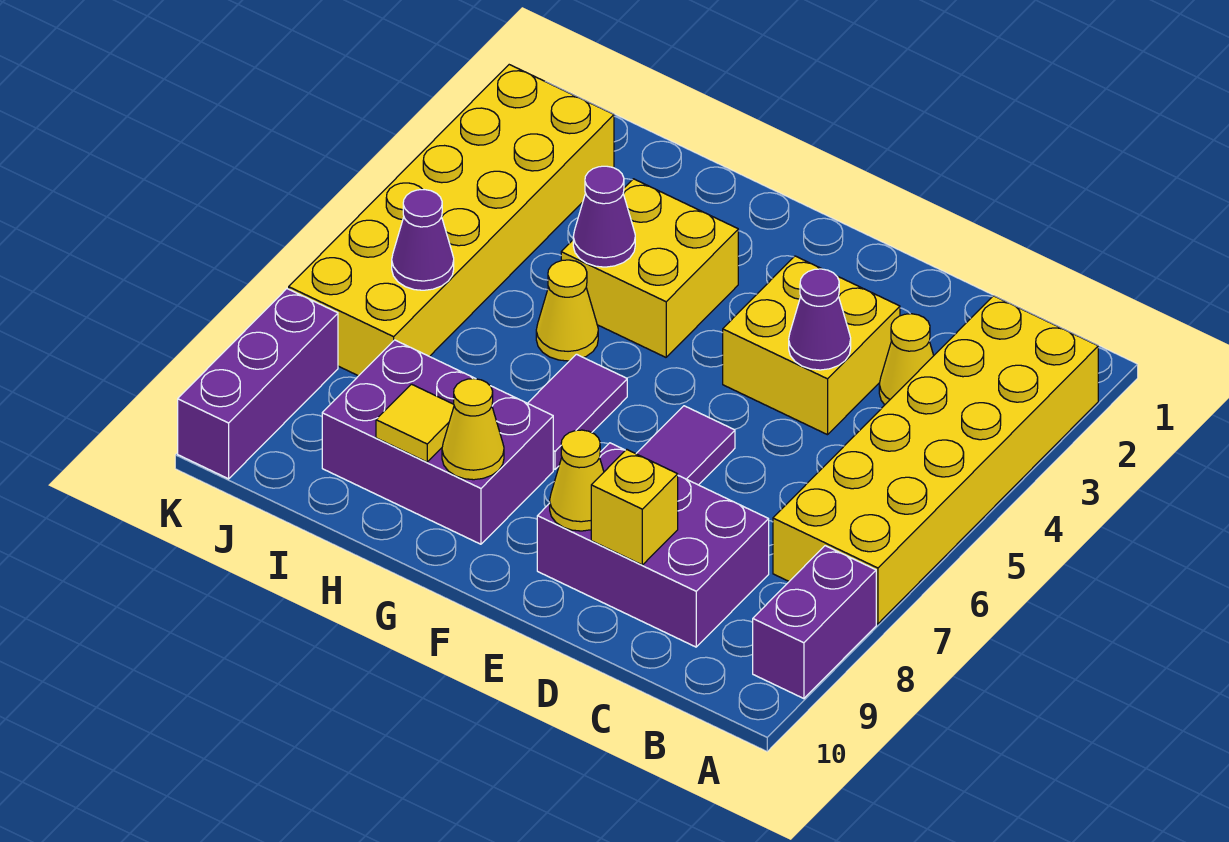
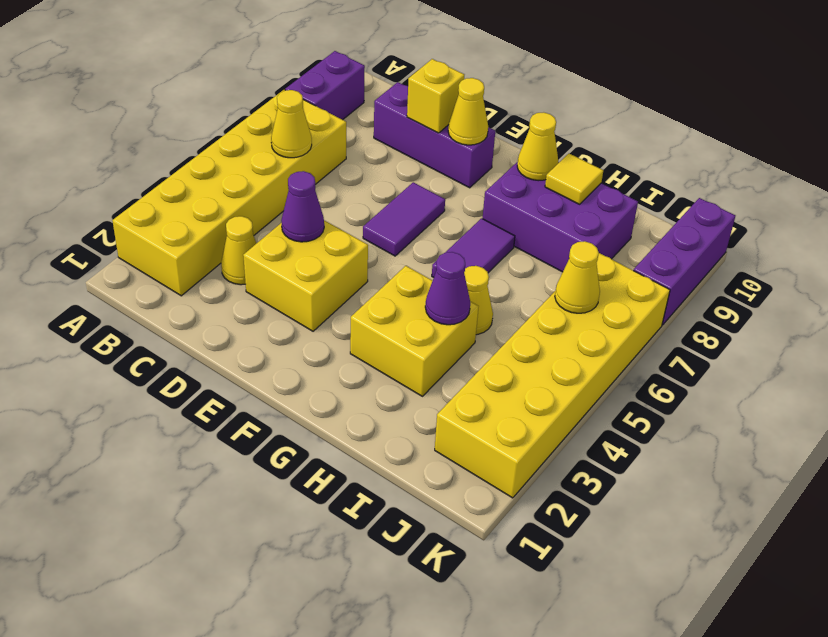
none -> yellow cone B6 level 2
purple brick C8:E9 level 1 -> purple brick C9:E9 level 1
purple cone J6 level 2 -> yellow cone J6 level 2

